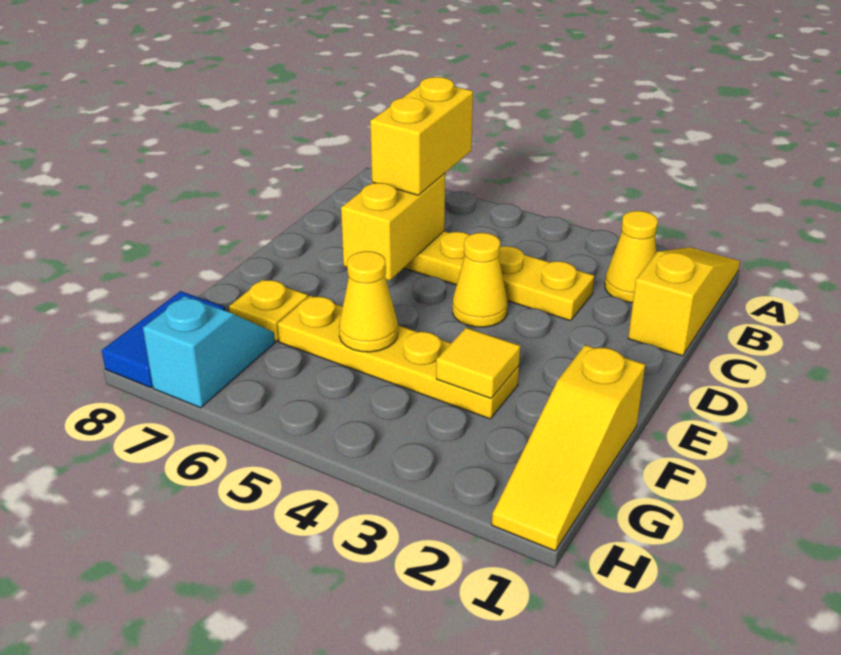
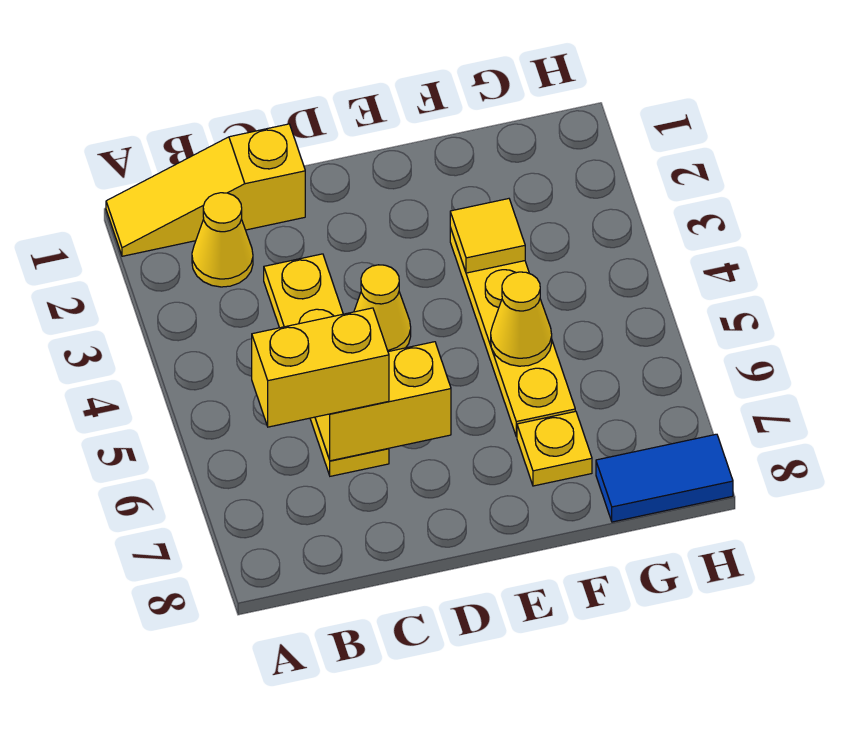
yellow slope F1:H1 level 1 top F -> none
cyan slope G7:H7 level 1 top H -> none

